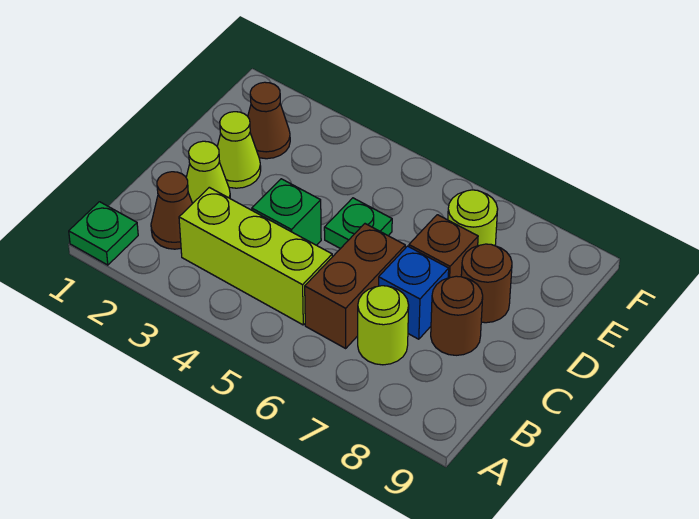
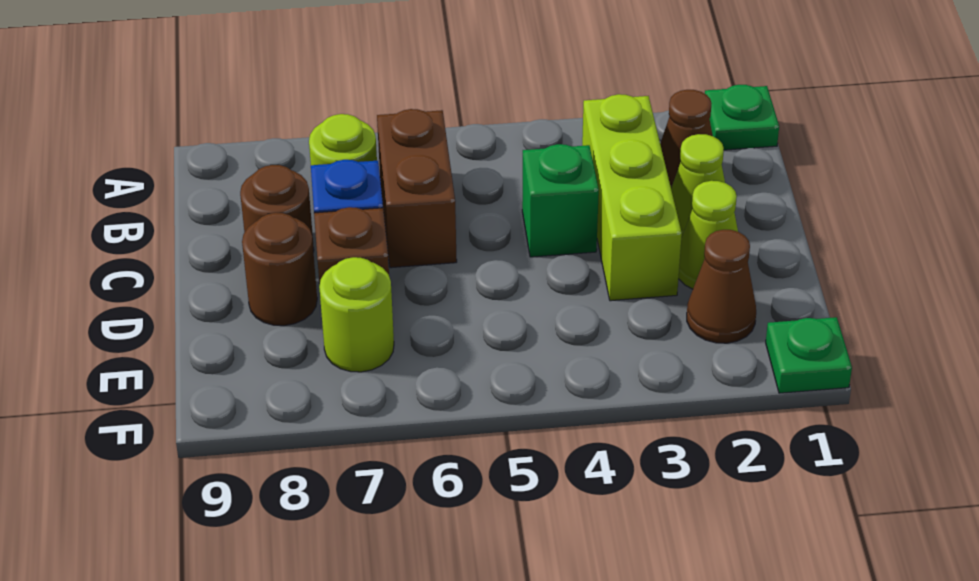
lime brick B3:B5 level 1 -> lime brick B3:D3 level 1
green plate D5 level 1 -> green plate F1 level 1

